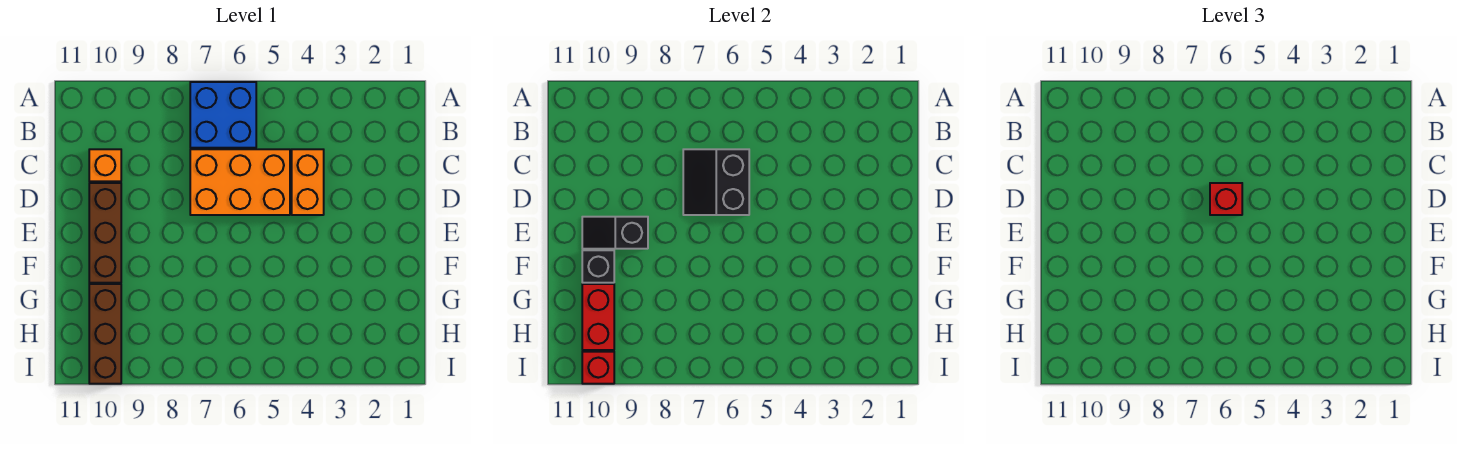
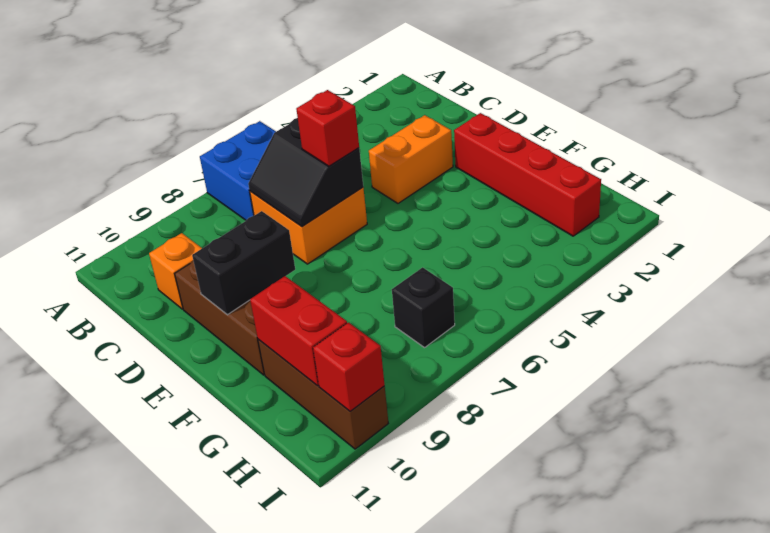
orange brick C4:D4 level 1 -> orange brick D3:D4 level 1
orange brick C5:D7 level 1 -> orange brick C6:D7 level 1
none -> red brick E2:H2 level 1
black slope E9:E10 level 2 top 9 -> black brick E9:E10 level 2
black brick F10 level 2 -> black brick H7 level 1

